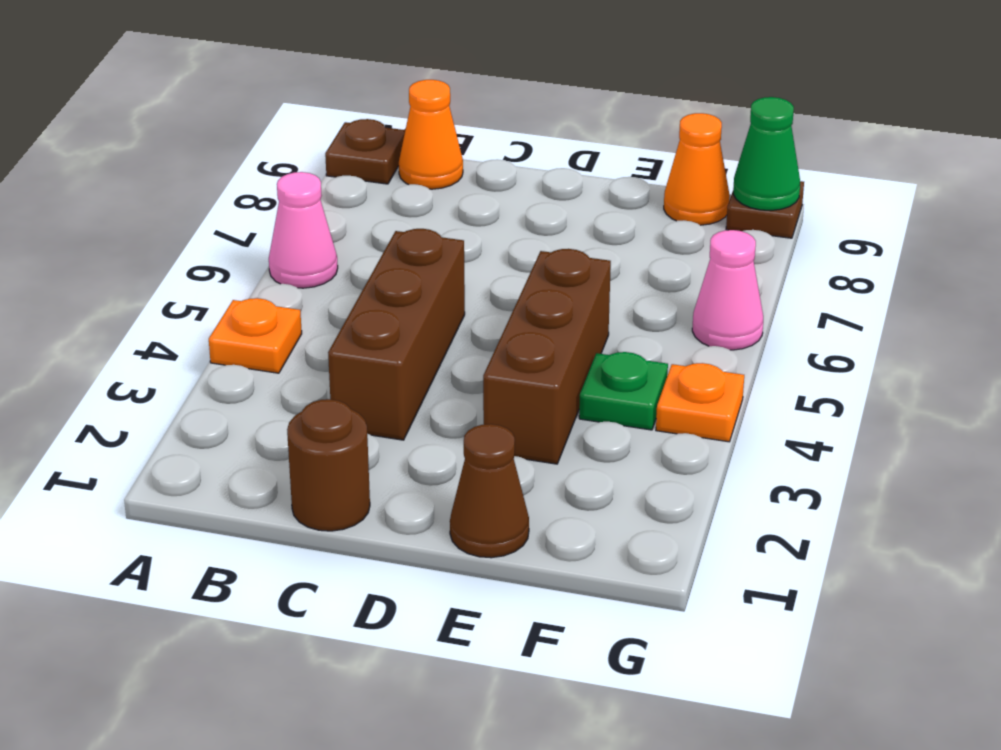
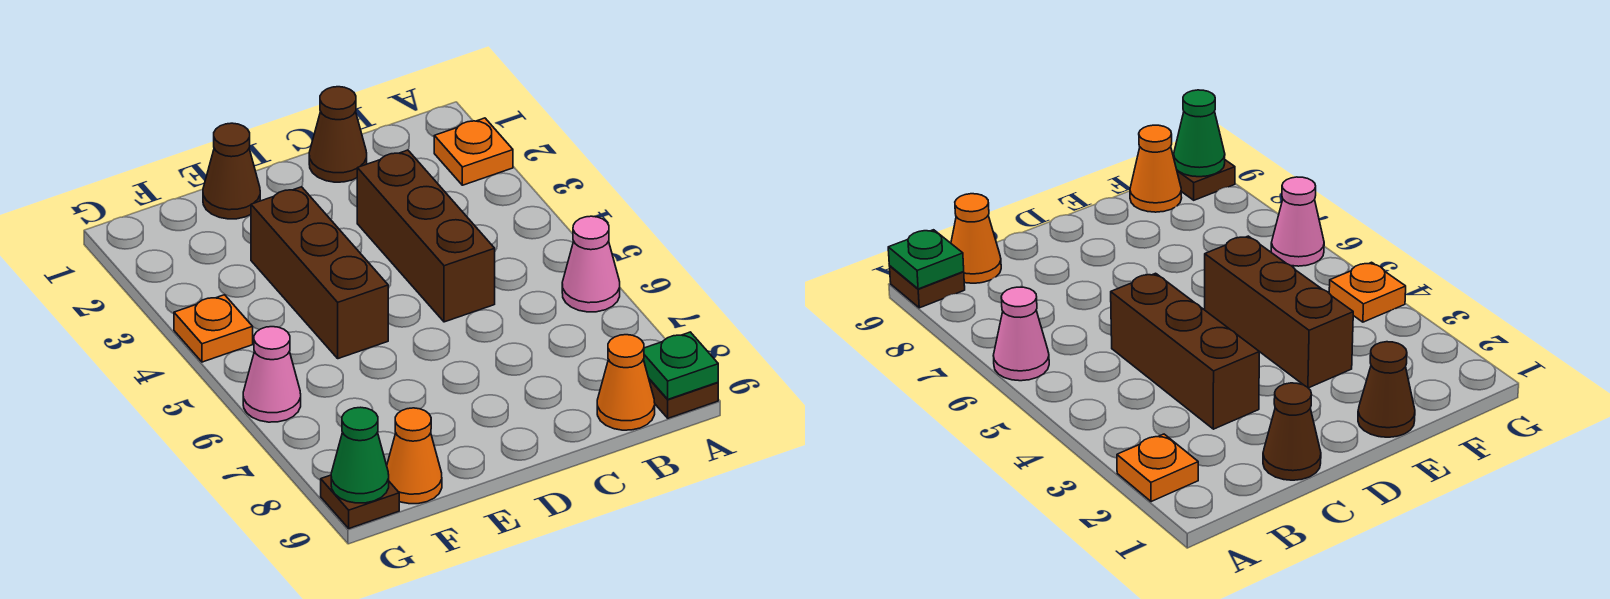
orange plate A4 level 1 -> orange plate A2 level 1
brown round brick C1 level 1 -> brown cone C1 level 1
green plate F4 level 1 -> green plate A9 level 2

